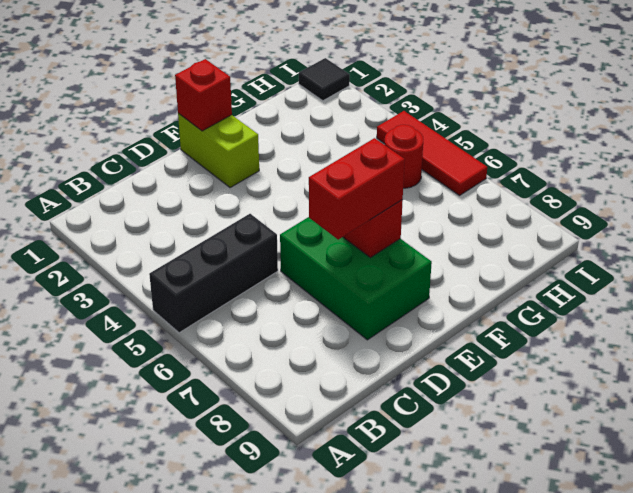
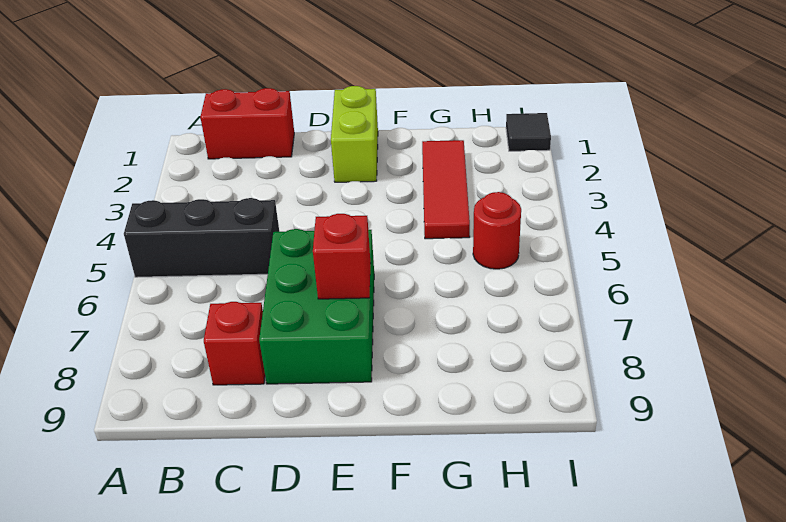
red brick D7:E7 level 3 -> red brick B1:C1 level 1
red brick E1 level 2 -> red brick C8 level 1
red tile I4:I6 level 1 -> red tile G2:G4 level 1

